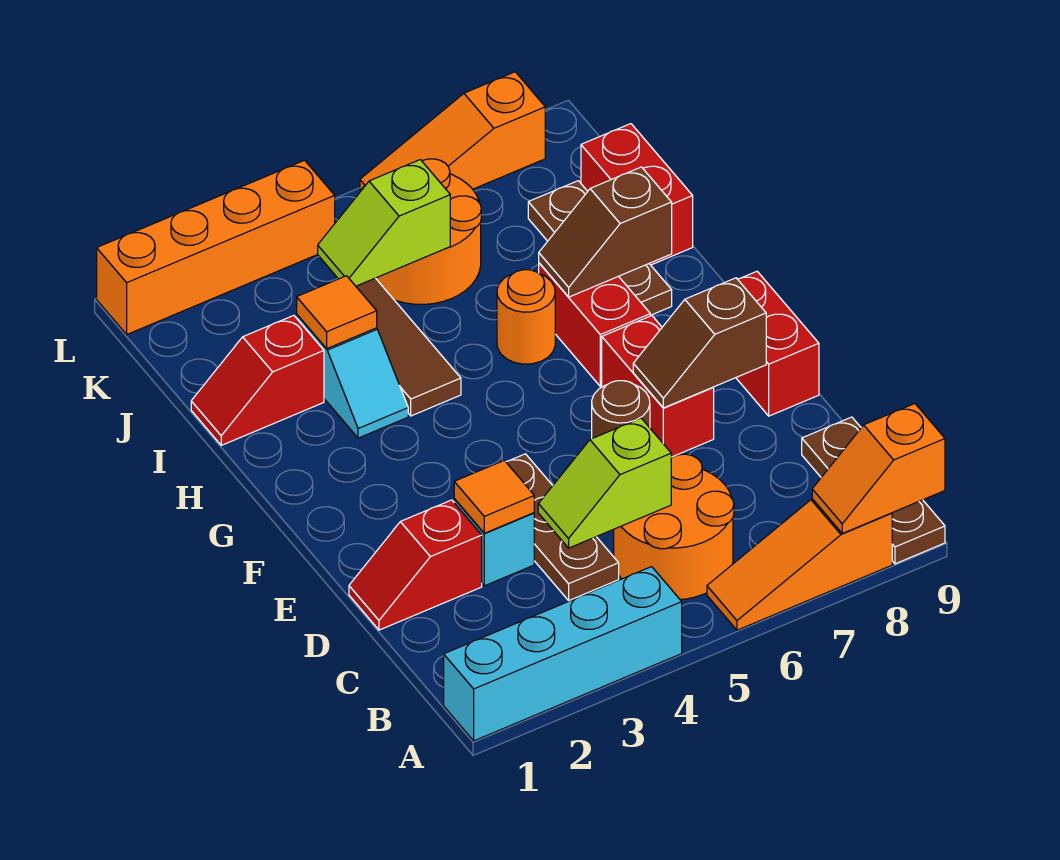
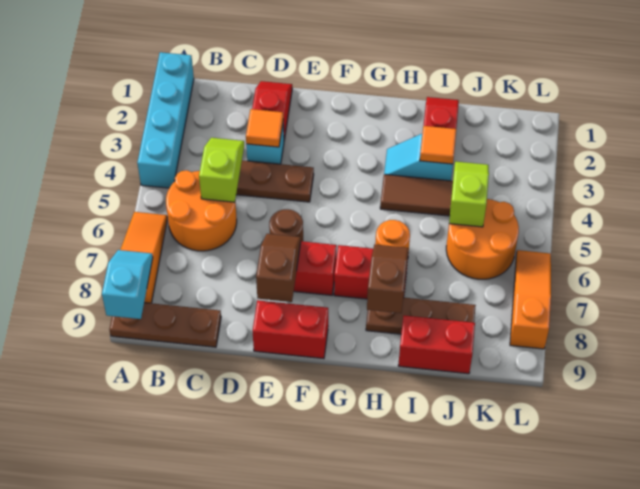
orange slope A8:A9 level 2 top 9 -> cyan slope A8:A9 level 2 top 9
orange brick L1:L4 level 1 -> none

